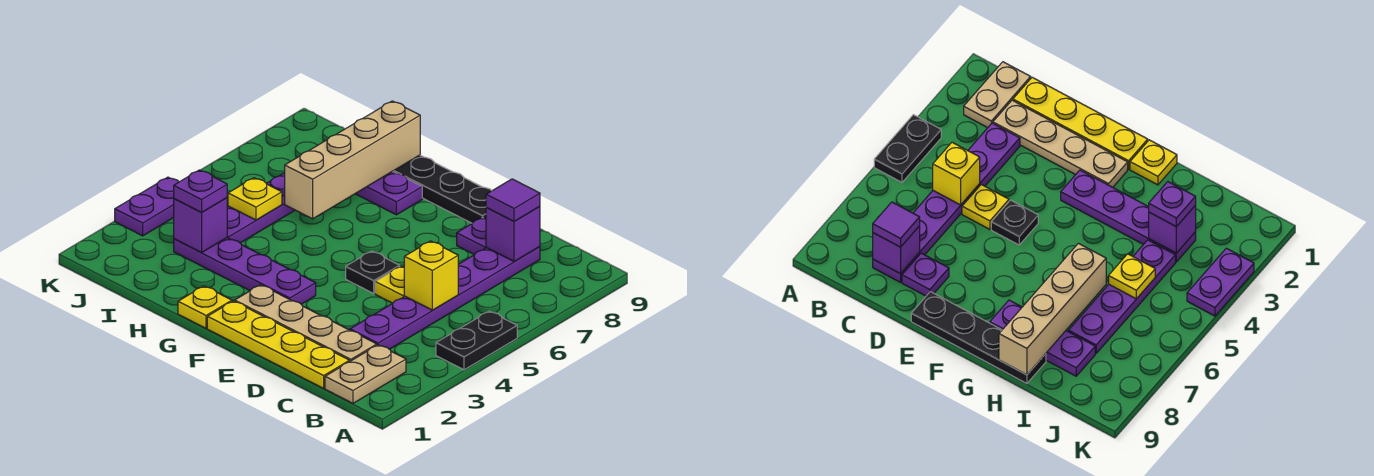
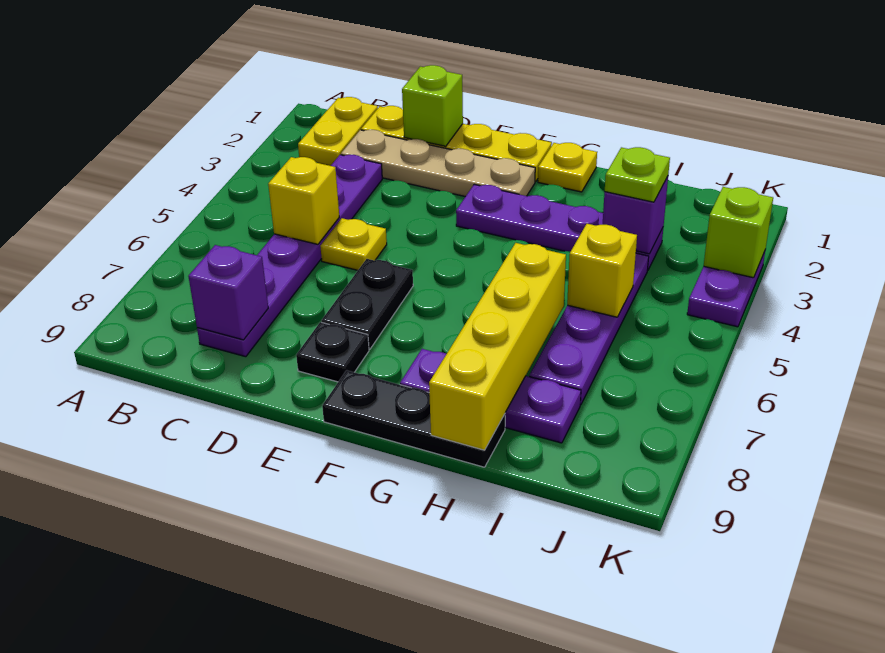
black plate A4:A5 level 1 -> black plate E6:E7 level 1
tan plate B1:B2 level 1 -> yellow plate B1:B2 level 1
purple tile C8 level 3 -> none
none -> lime brick D1 level 2
purple plate D8 level 1 -> none
black plate E5 level 1 -> black plate E8 level 1
black plate E9:H9 level 1 -> black plate F9:H9 level 1
tan brick H6:H9 level 2 -> yellow brick H6:H9 level 2
purple plate I3 level 3 -> lime plate I3 level 3
yellow plate I5 level 2 -> yellow brick I5 level 2
none -> lime brick K3 level 2

